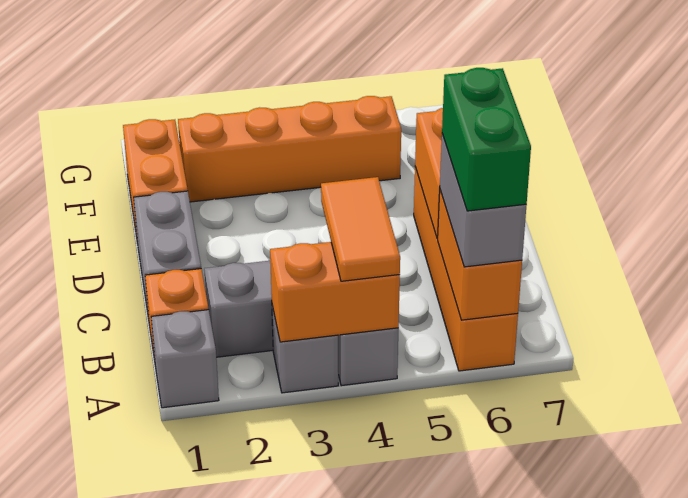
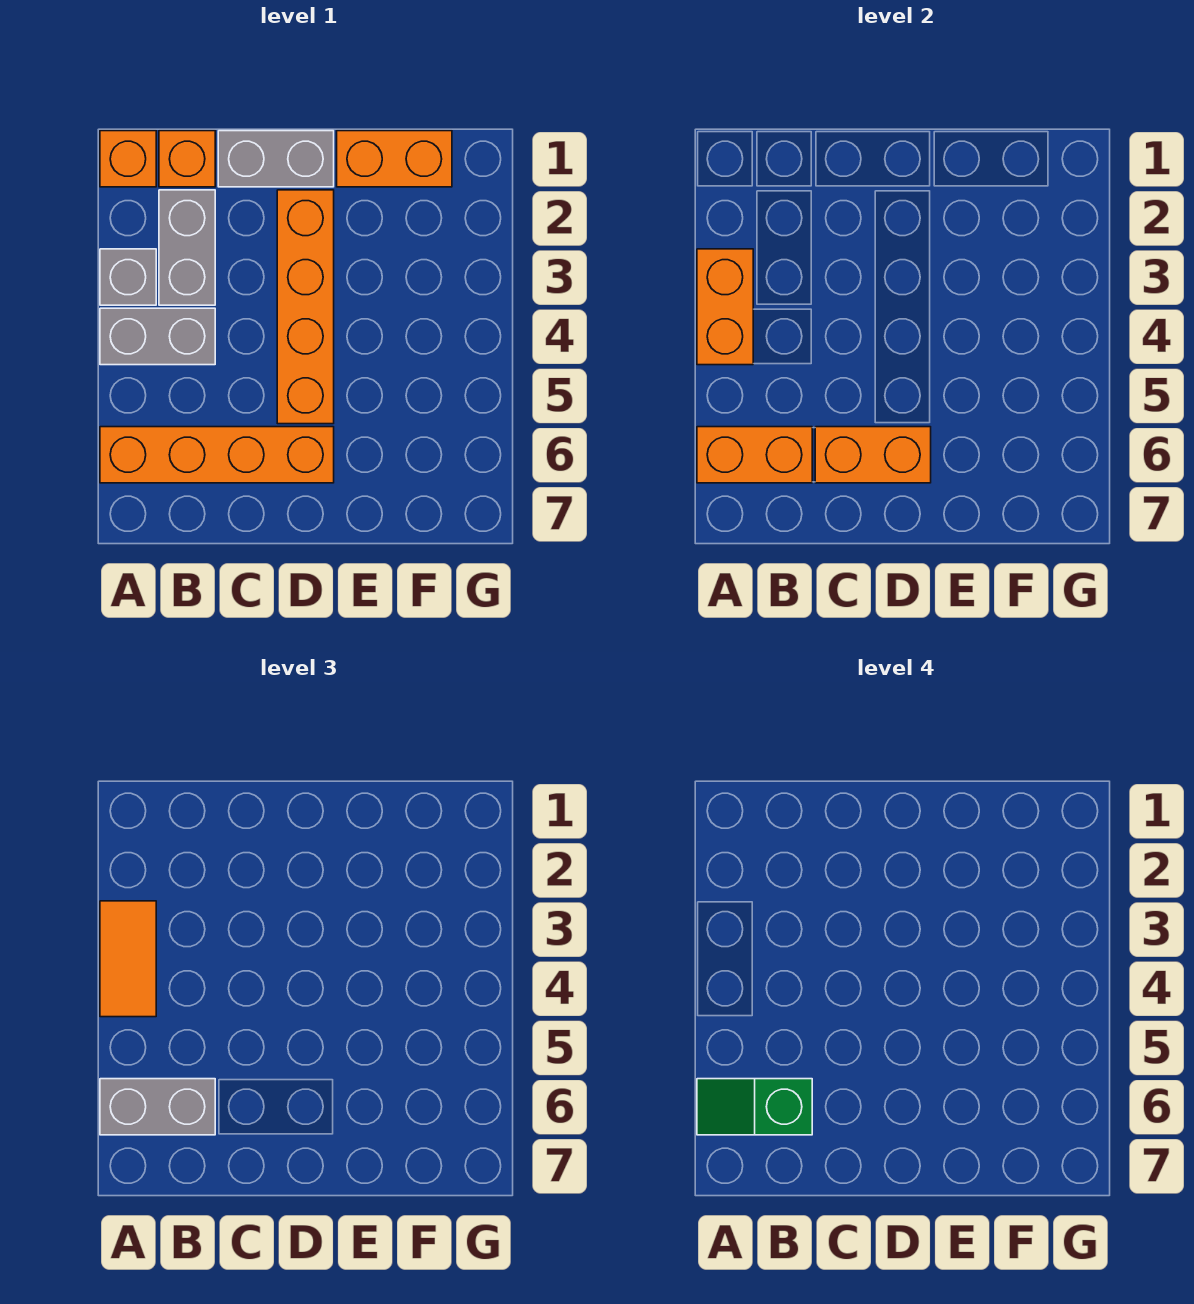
grey brick A1 level 1 -> orange brick A1 level 1
orange tile A4:B4 level 3 -> orange tile A3:A4 level 3
green brick A6:B6 level 4 -> green slope A6:B6 level 4 top B
orange brick F2:F5 level 1 -> orange brick D2:D5 level 1

